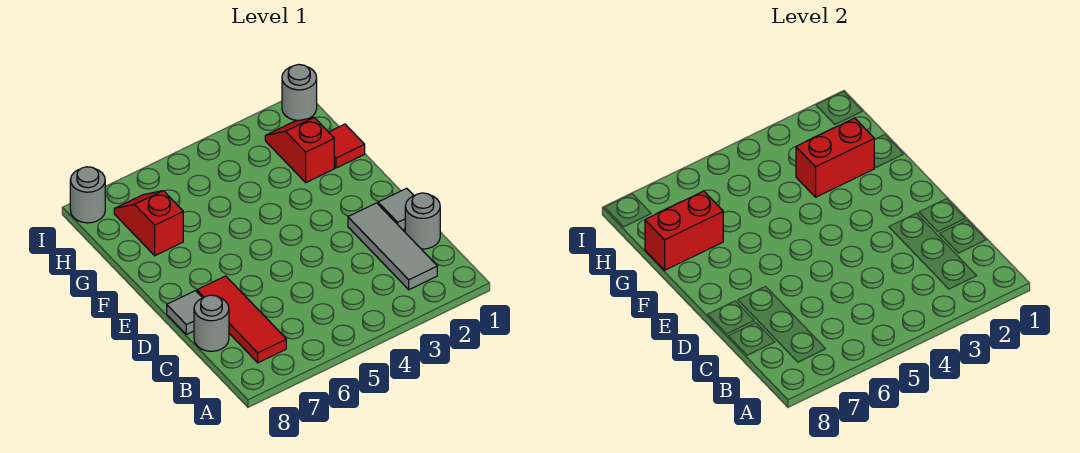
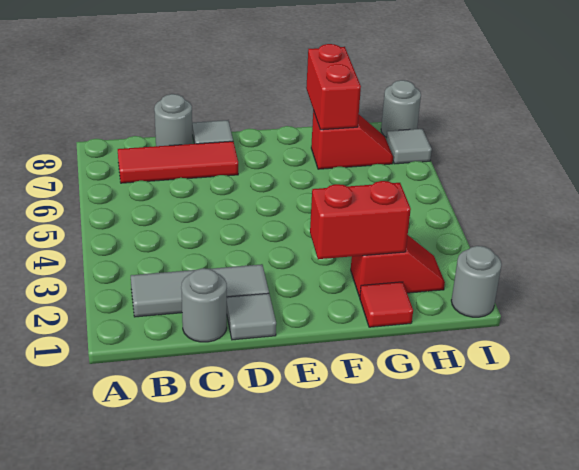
red brick G2:G3 level 2 -> red brick F2:G2 level 2
none -> grey tile I7 level 1

